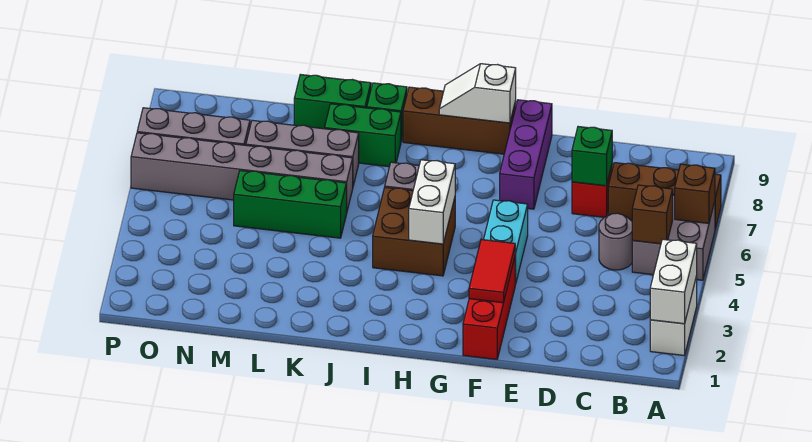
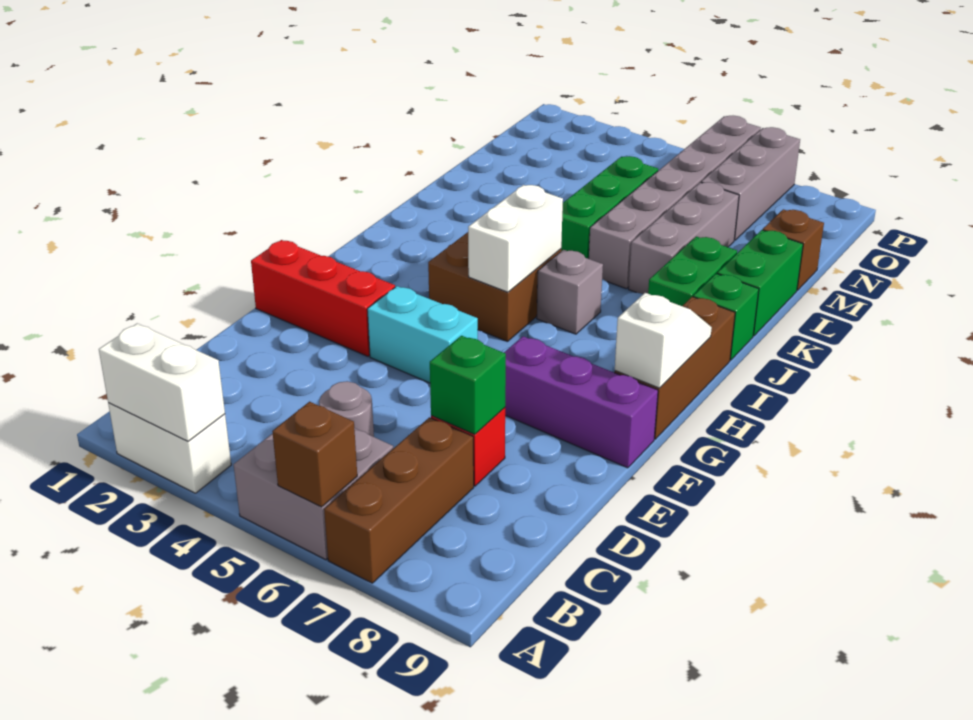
brown brick B5 level 2 -> brown brick M9 level 1
red tile F2:F3 level 2 -> none
white brick H4:H5 level 2 -> white brick H5:I5 level 2

